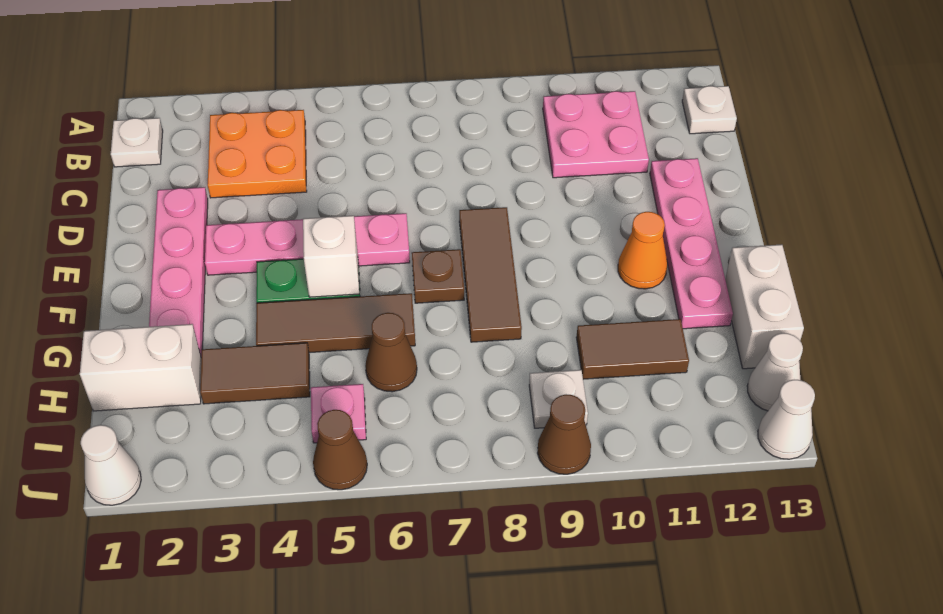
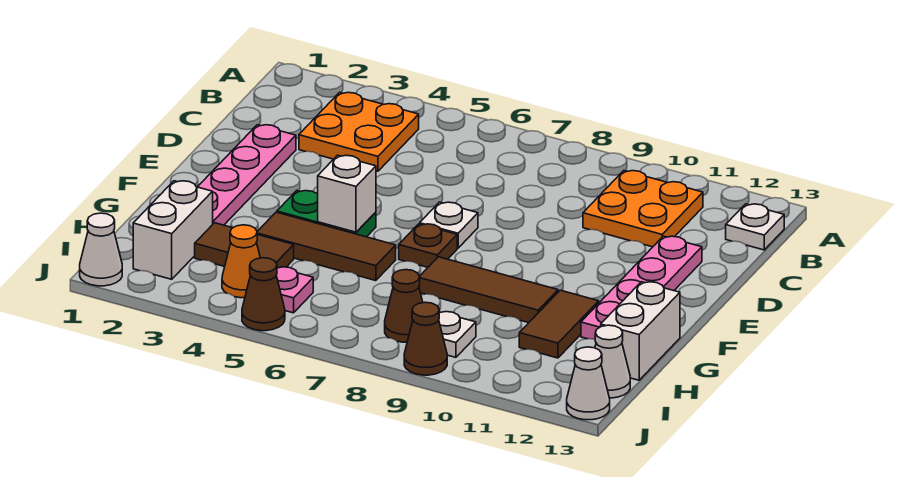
white plate B1 level 1 -> white plate E7 level 1
pink plate B10:C11 level 1 -> orange plate B10:C11 level 1
pink plate E3:E6 level 1 -> none
brown tile E8:G8 level 1 -> brown tile G8:G10 level 1
orange cone F11 level 1 -> orange cone I4 level 1
white brick H1:H2 level 1 -> white brick H2:I2 level 1
brown cone H6 level 1 -> brown cone I8 level 1
brown tile H10:H11 level 1 -> brown tile G11:H11 level 1

